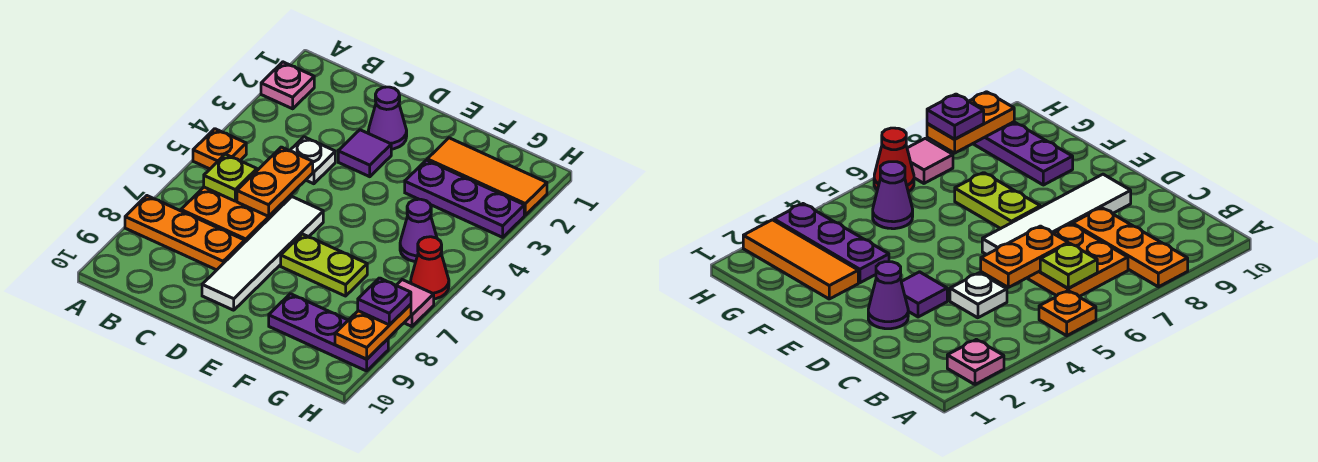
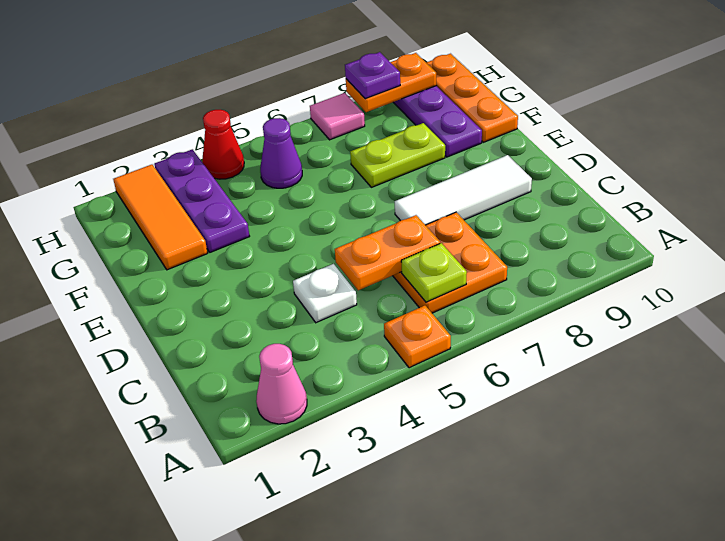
pink plate A2 level 1 -> pink cone A2 level 1
orange plate A8:C8 level 1 -> orange plate F10:H10 level 1
purple cone D2 level 1 -> none
purple tile D3 level 1 -> none
white tile D6:D9 level 1 -> white tile D7:D9 level 1
lime plate E7:F7 level 1 -> lime plate F7:F8 level 1
red cone H6 level 1 -> red cone H4 level 1

